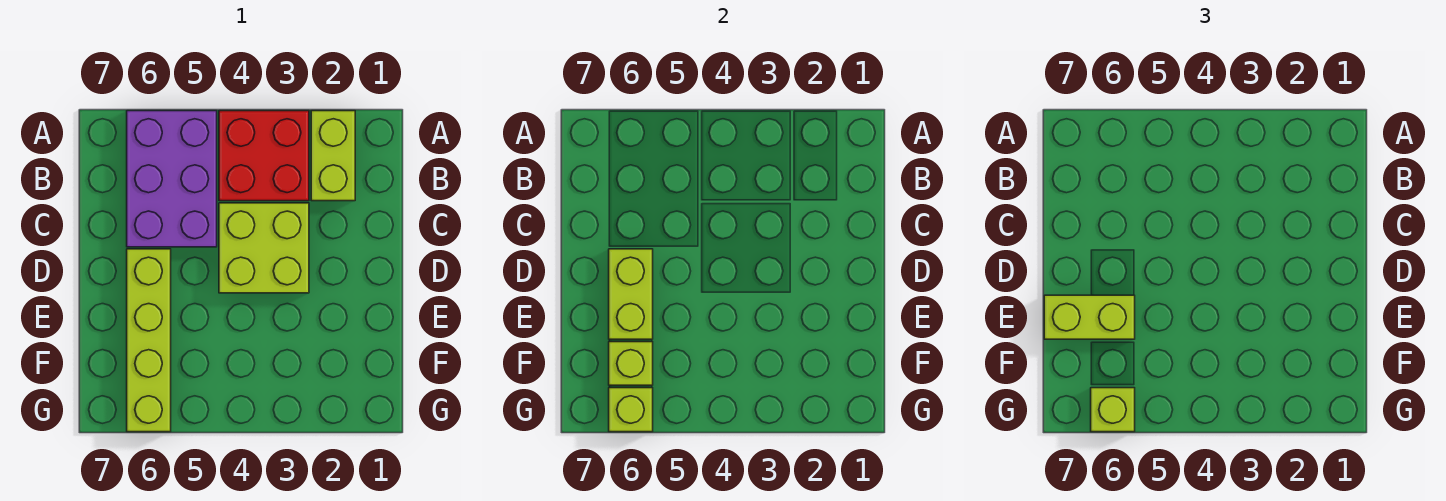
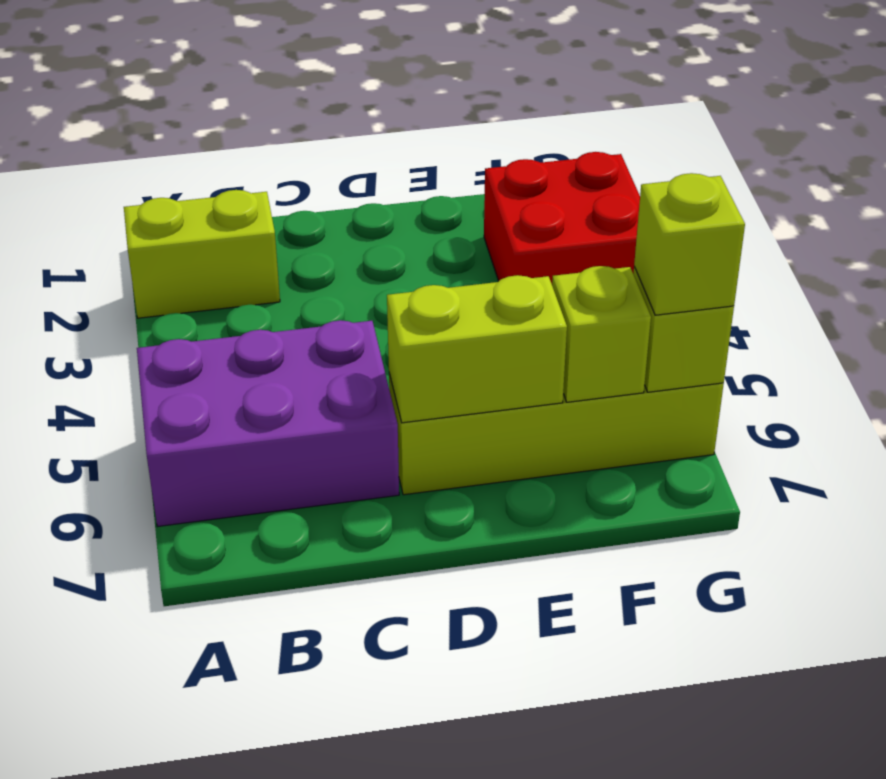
red brick A3:B4 level 1 -> red brick F2:G3 level 1
lime brick C3:D4 level 1 -> none
lime brick E6:E7 level 3 -> none

